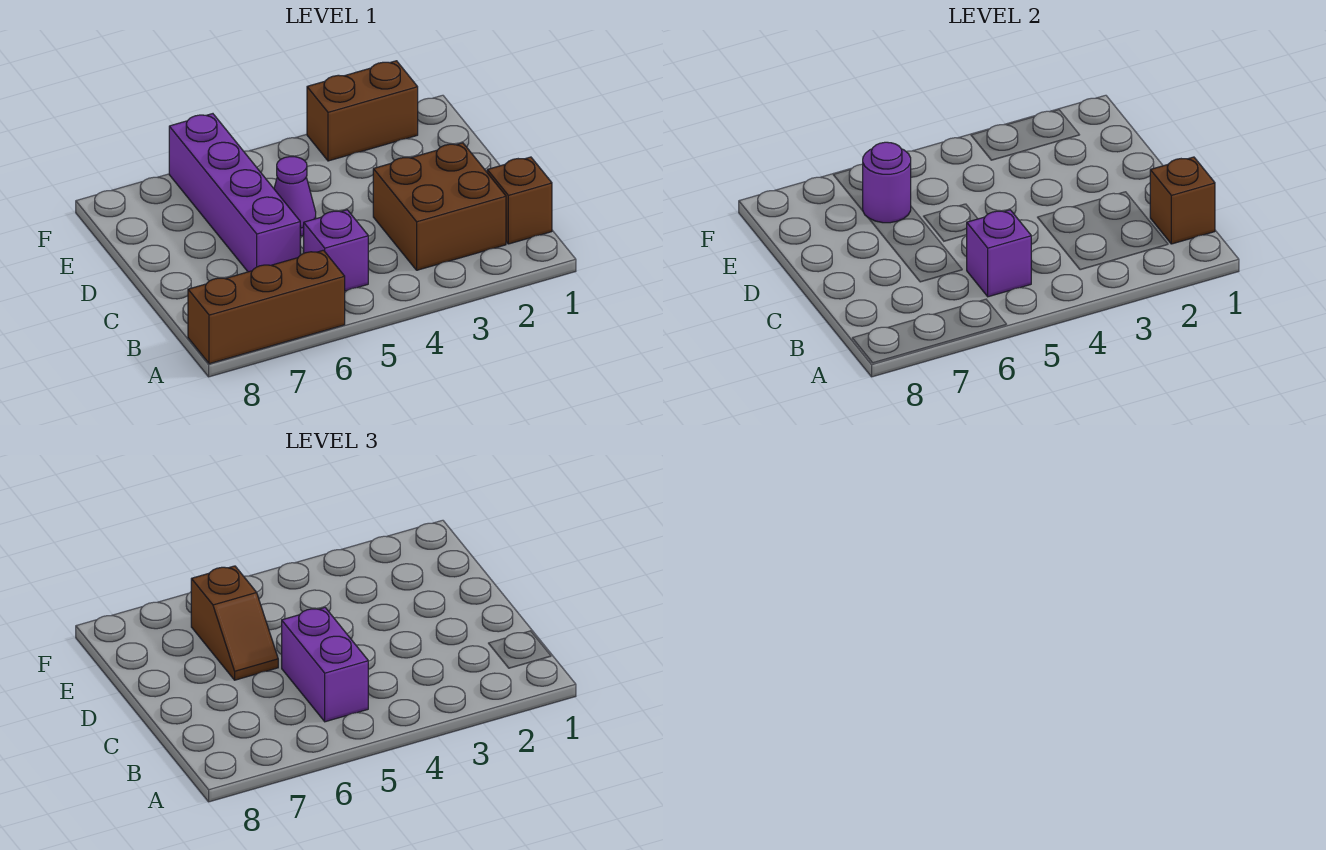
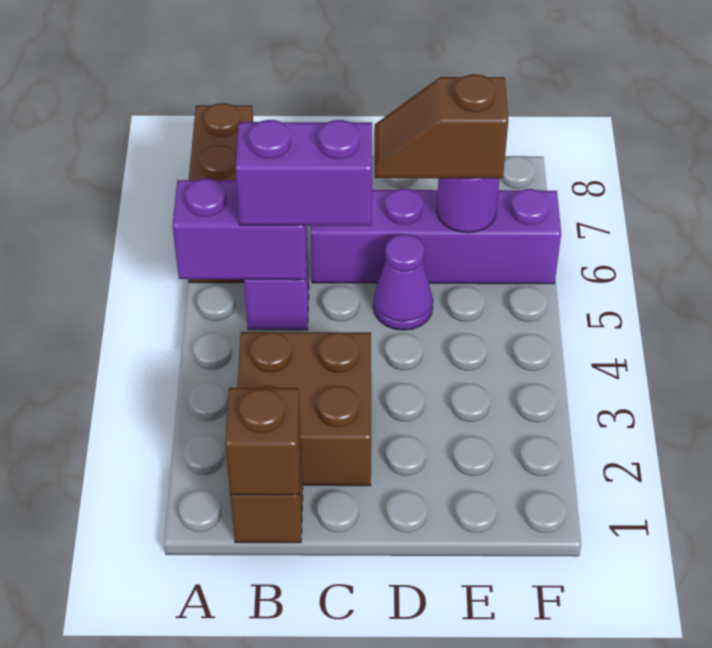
purple brick B5 level 2 -> purple brick A5:B5 level 2
brown brick F2:F3 level 1 -> none

